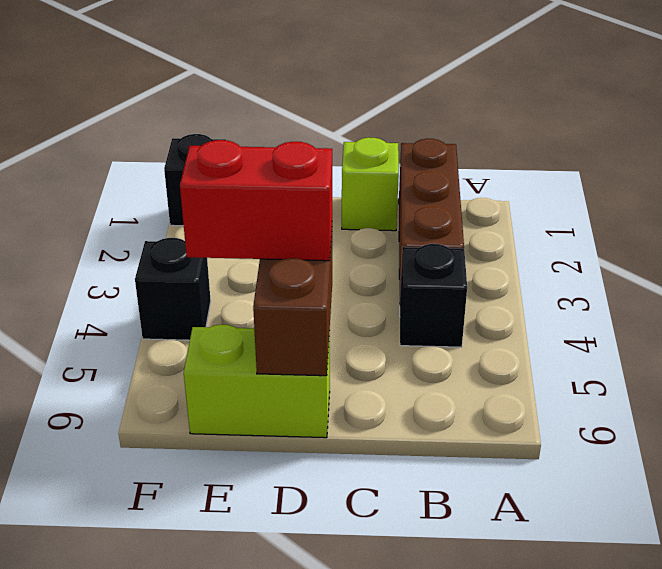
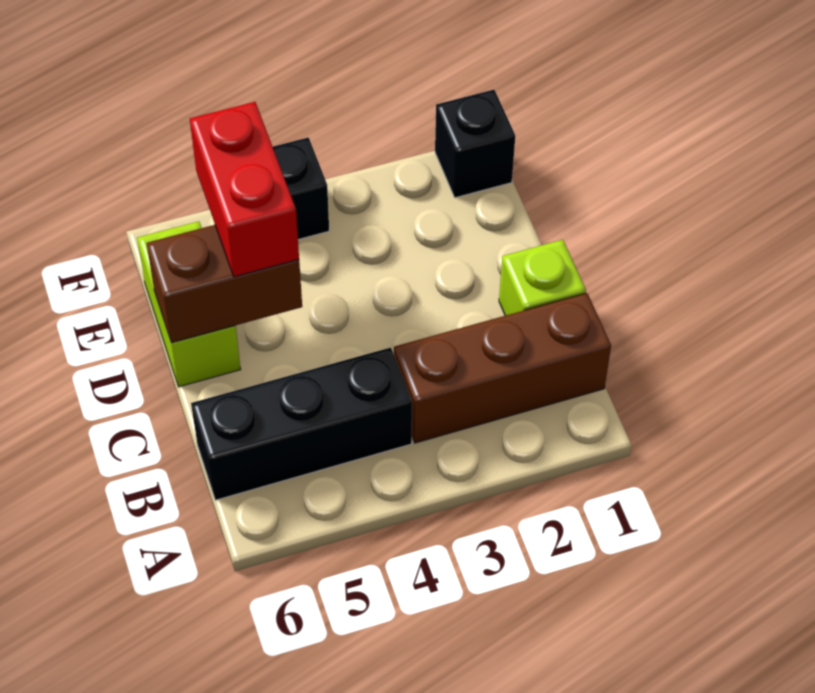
black brick B4 level 1 -> black brick B4:B6 level 1

